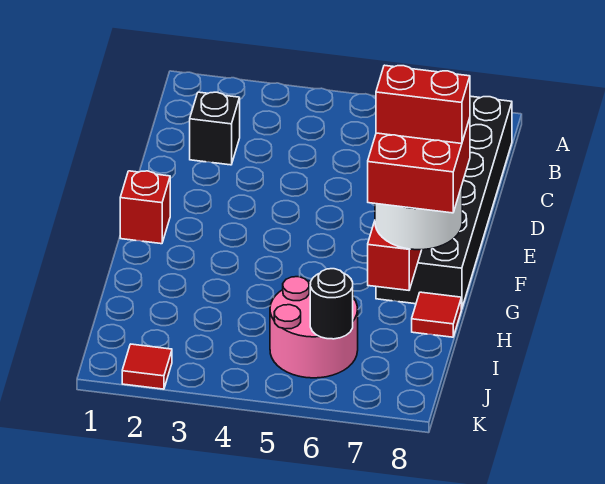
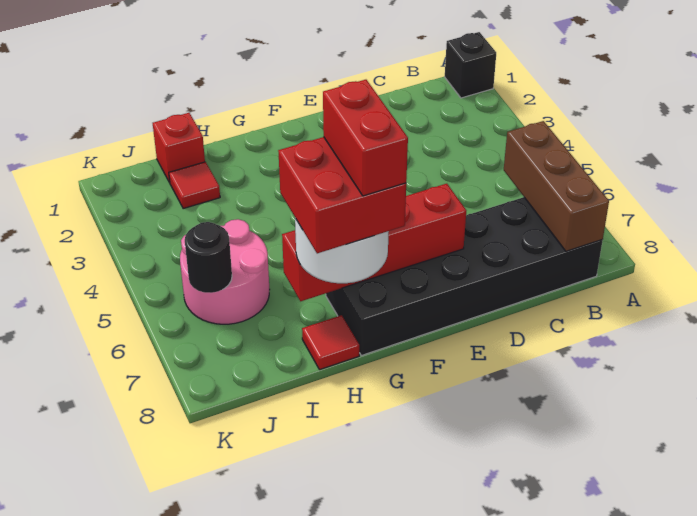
none -> brown brick B6:B8 level 2
black brick C2 level 1 -> black brick A1 level 1
red brick F1 level 1 -> red brick I1 level 1
red tile K2 level 1 -> red tile I2 level 1

